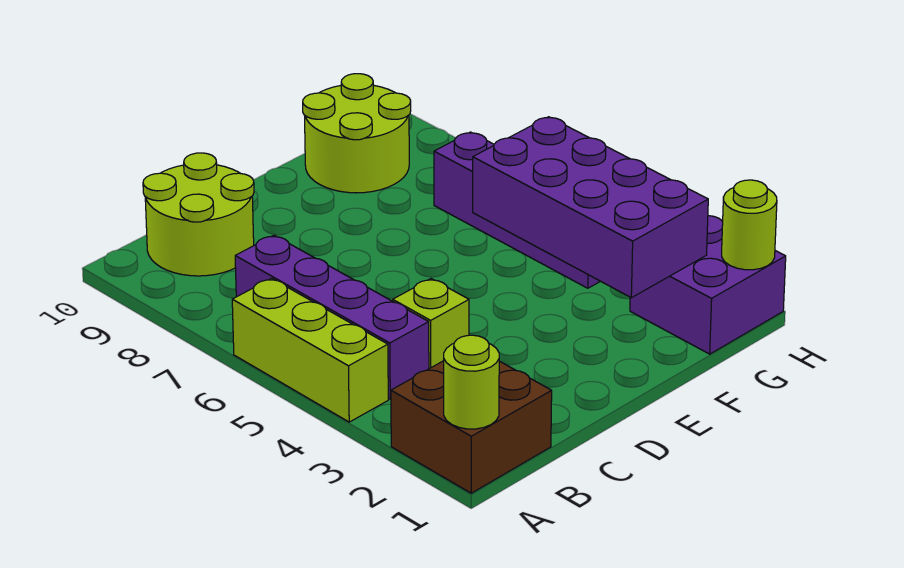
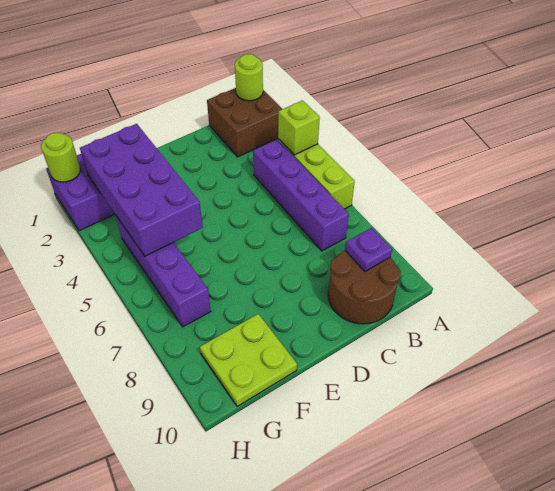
lime round brick B9:C10 level 1 -> brown round brick B9:C10 level 1
none -> purple plate B9 level 2
lime brick C4 level 1 -> lime brick A4 level 2
lime round brick F9:G10 level 1 -> lime plate F9:G10 level 1

